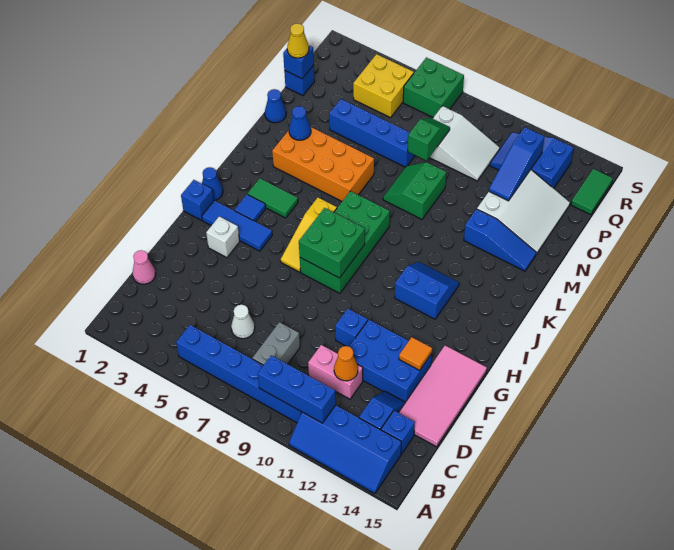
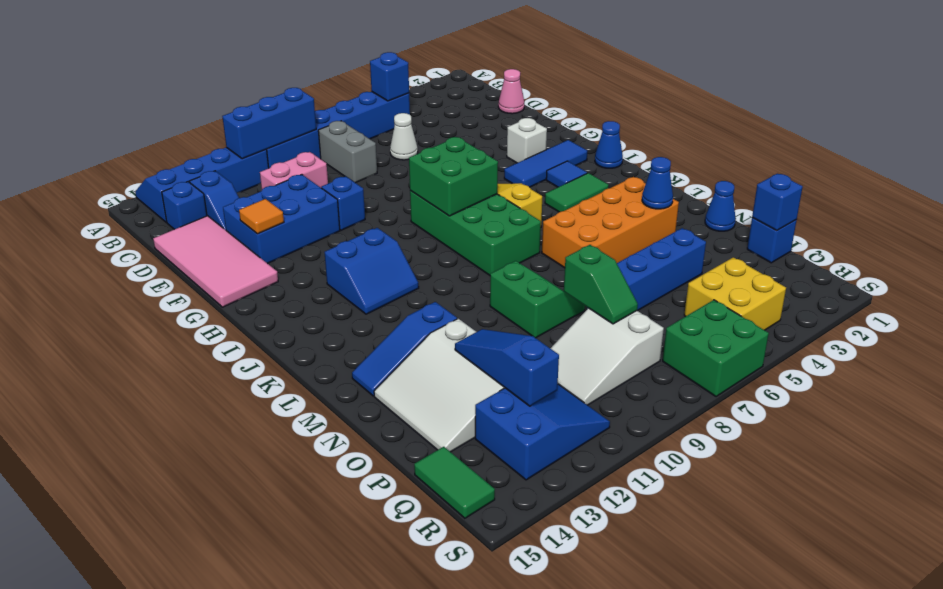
orange cone D11 level 2 -> none
blue brick H1 level 1 -> blue brick B5 level 2
yellow cone P1 level 3 -> none

